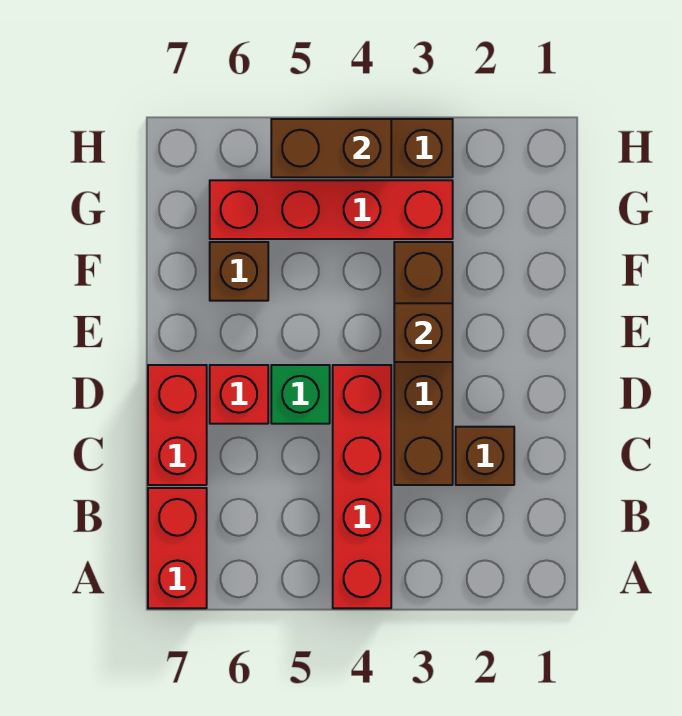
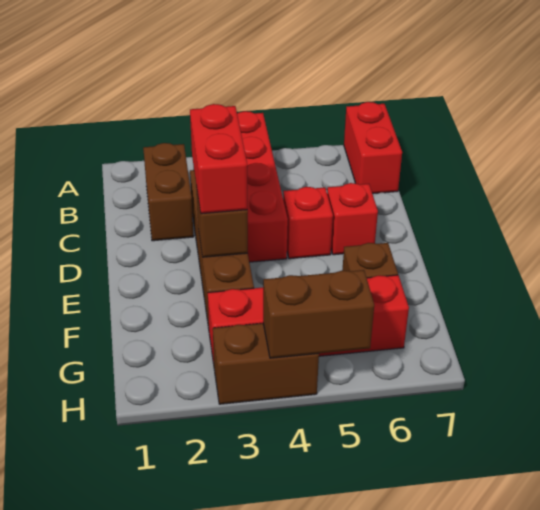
brown brick C2 level 1 -> brown brick B2:C2 level 1
red brick C7:D7 level 1 -> red brick D3:E3 level 3
green brick D5 level 1 -> red brick D5 level 1

